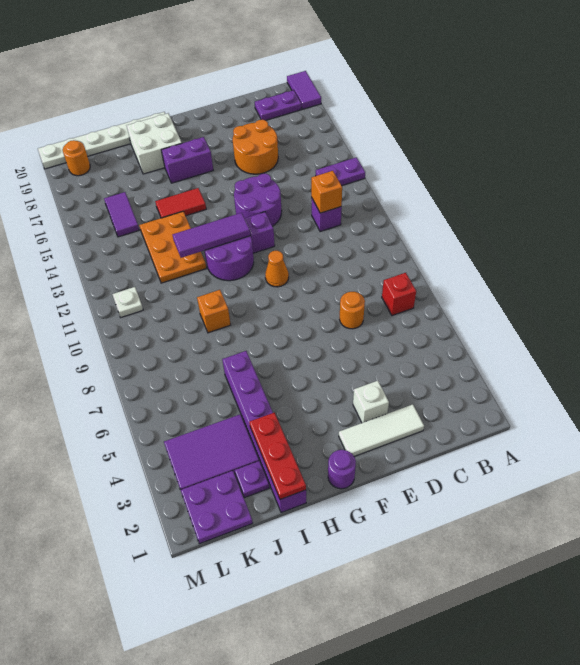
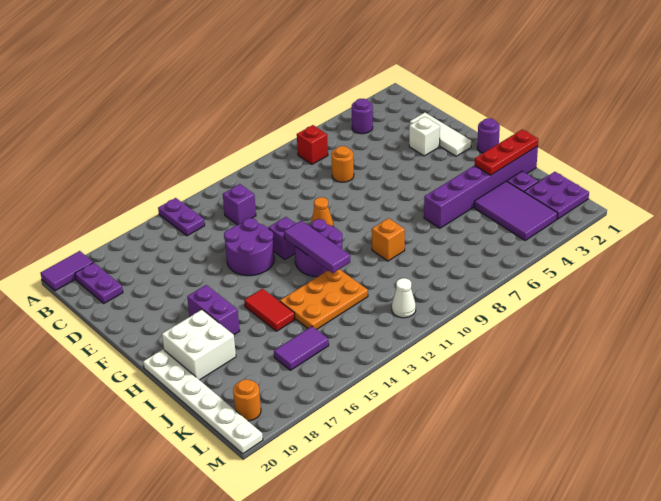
none -> purple round brick B4 level 1
orange brick C12 level 2 -> none
orange round brick D16:E17 level 1 -> none
white plate L11 level 1 -> white cone L11 level 1

